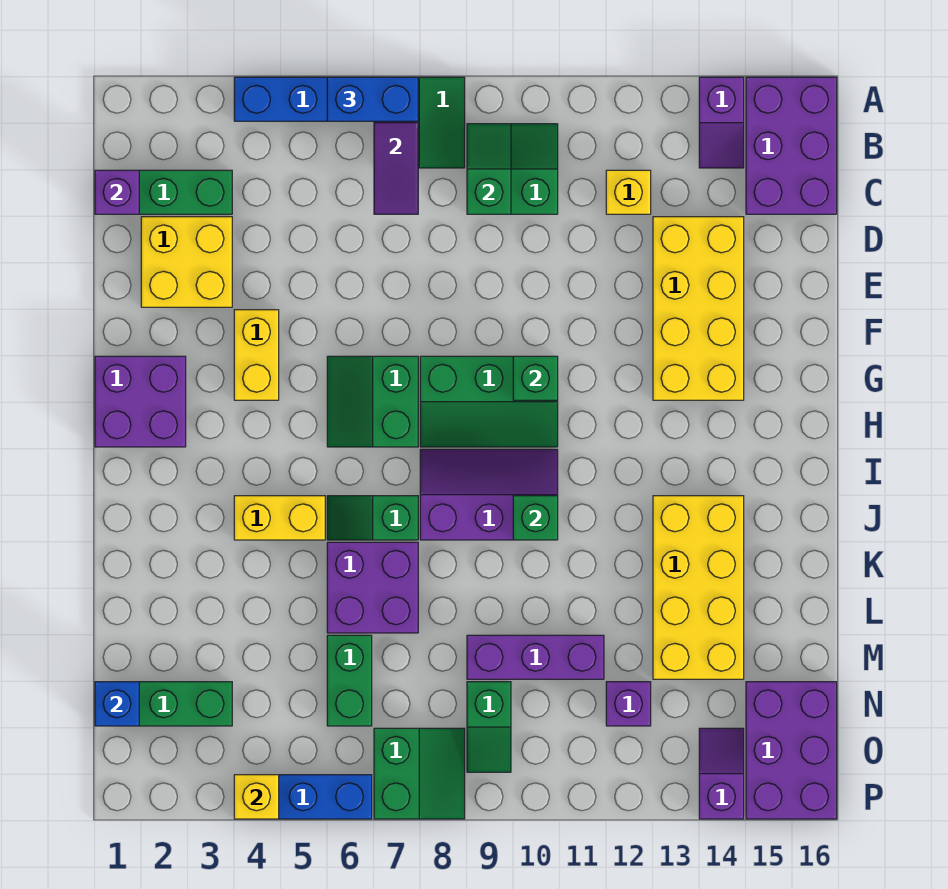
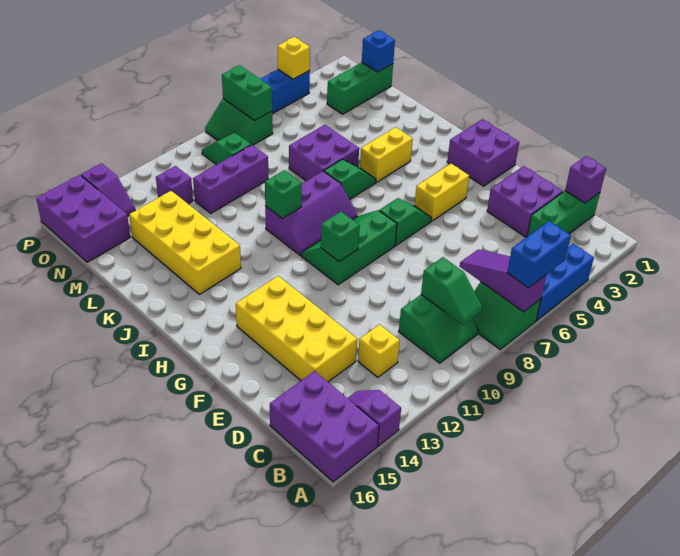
yellow brick D2:E3 level 1 -> purple brick D2:E3 level 1
yellow brick F4:G4 level 1 -> yellow brick G4:G5 level 1
green slope G6:H7 level 1 top 7 -> green slope G6:G7 level 1 top 7
green brick M6:N6 level 1 -> green brick O7:P7 level 2

